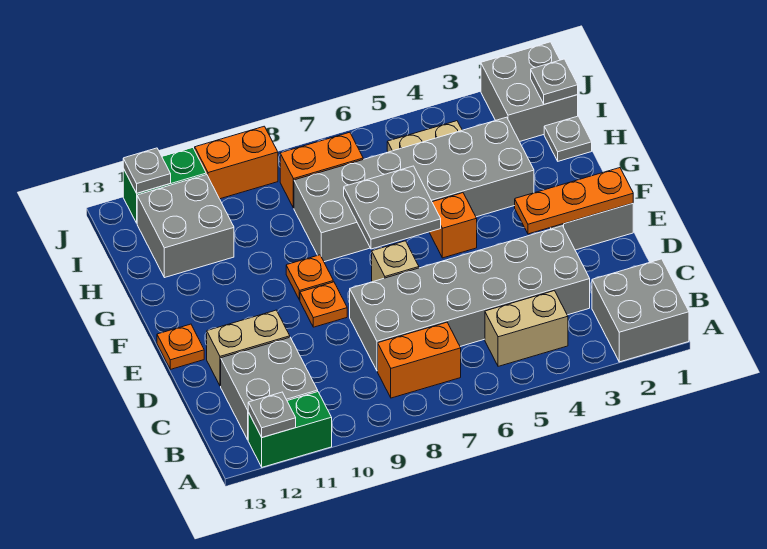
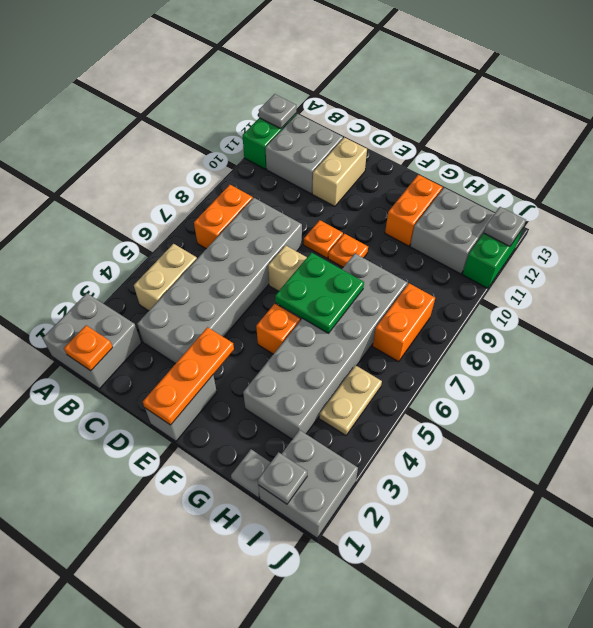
orange plate E13 level 1 -> orange plate B1 level 2
grey plate F6:G7 level 2 -> green plate F6:G7 level 2
orange brick J9:J10 level 1 -> orange brick G11:G12 level 1

